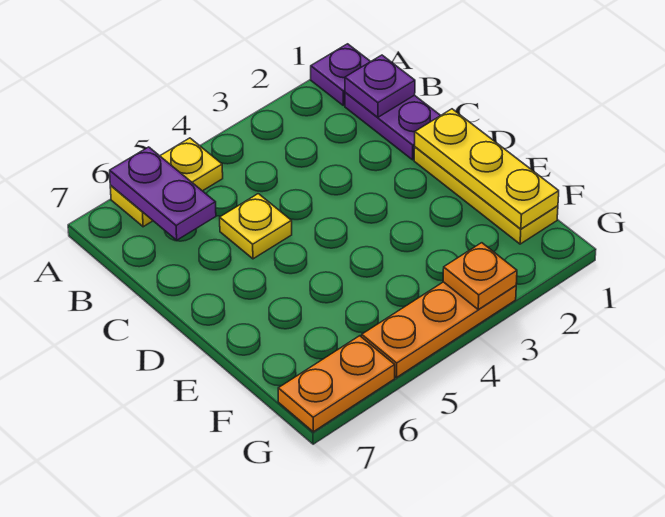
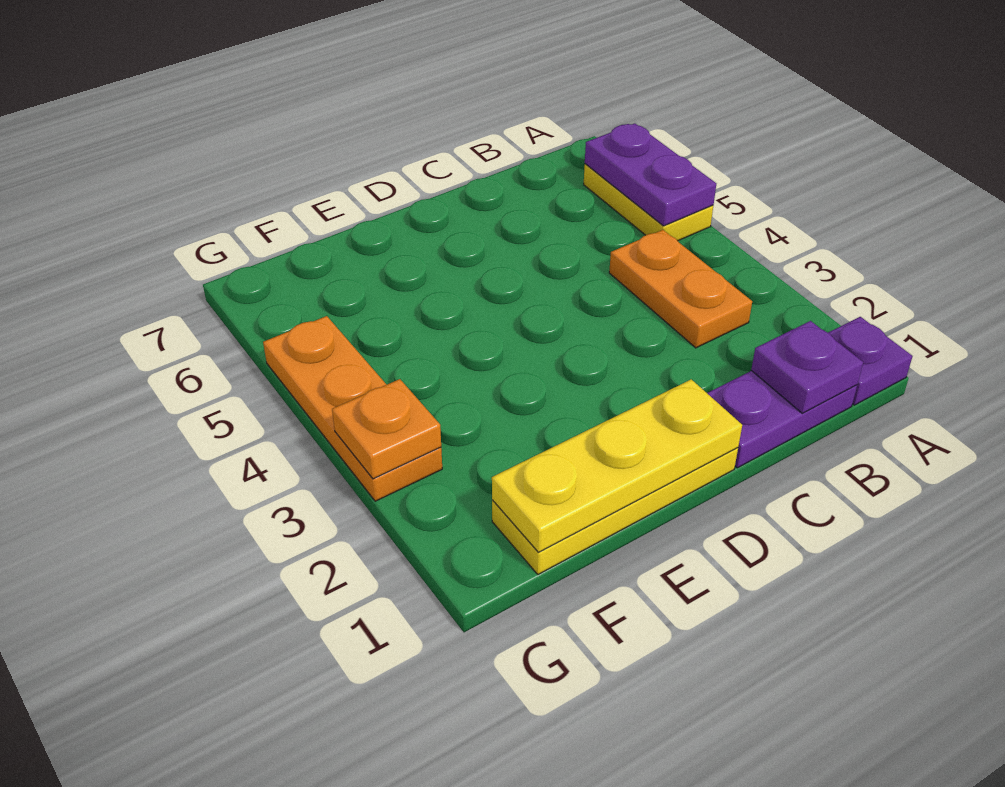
purple plate A6:B6 level 2 -> purple plate A5:A6 level 2
yellow plate C5 level 1 -> none
orange plate G6:G7 level 1 -> orange plate B3:B4 level 1

